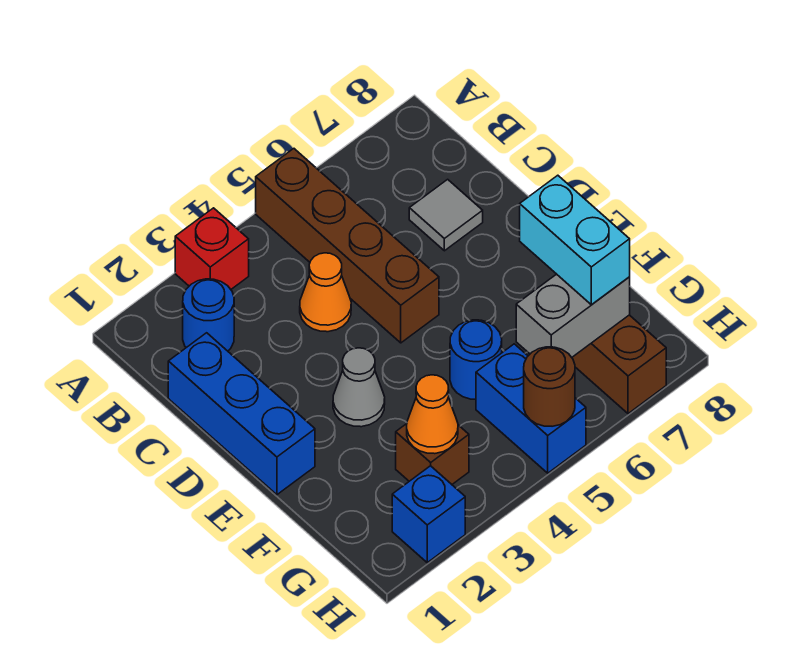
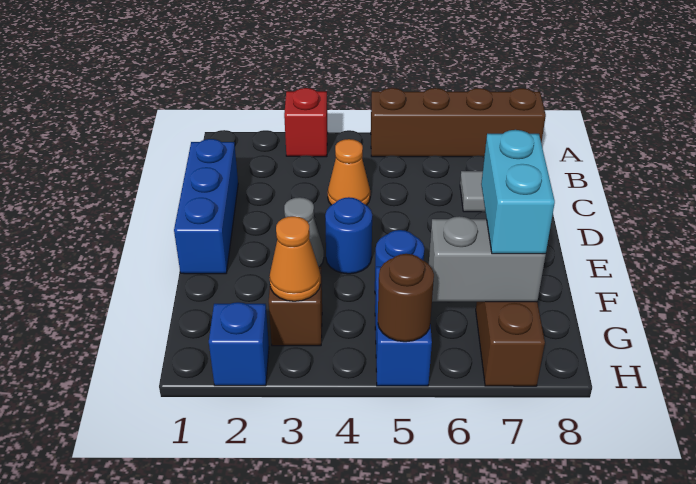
brown brick A5:D5 level 1 -> brown brick A5:A8 level 1
blue round brick B2 level 1 -> blue round brick E4 level 1

